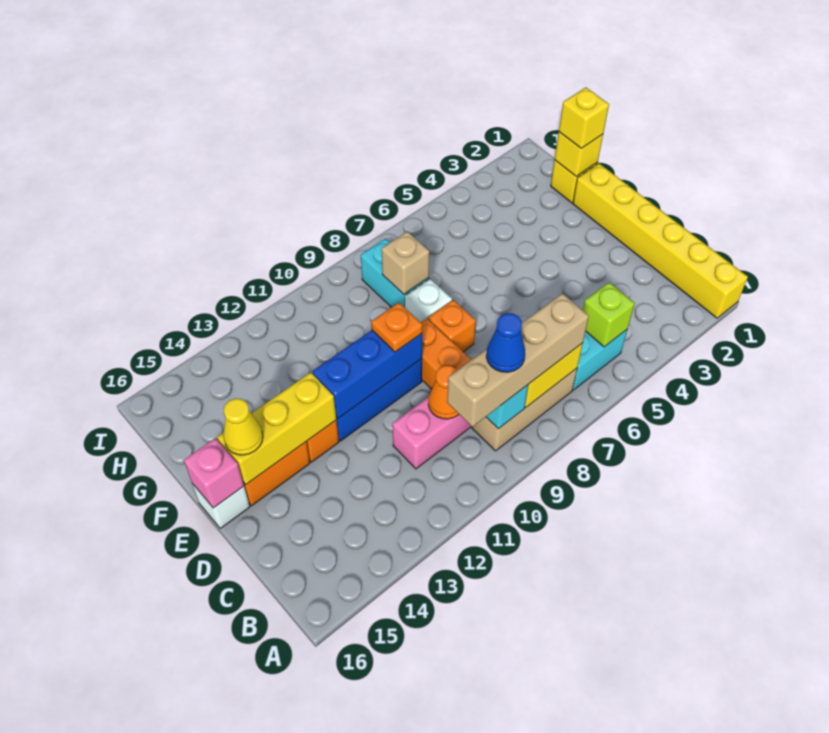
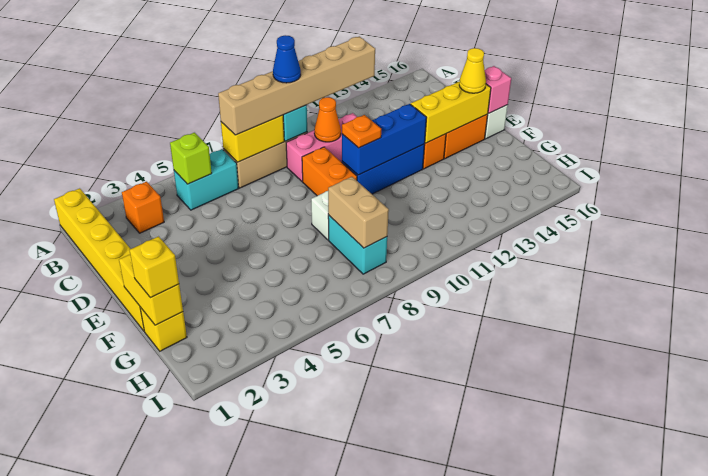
tan brick B7:B10 level 3 -> tan brick B7:B12 level 3
orange brick E8 level 1 -> orange brick B3 level 1
yellow brick G1 level 2 -> yellow brick F1:G1 level 2
tan brick G8 level 2 -> tan brick G8:H8 level 2

